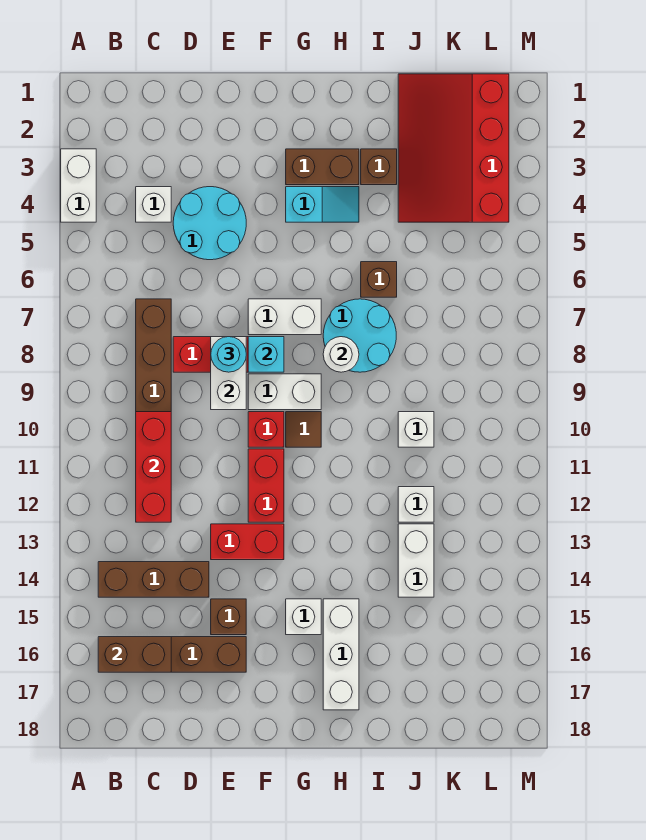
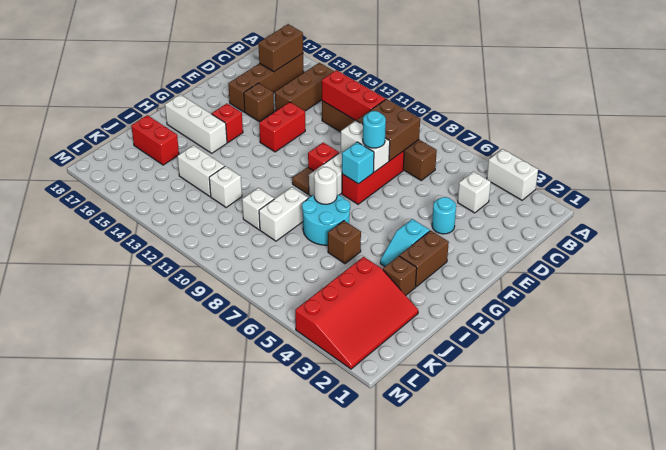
none -> brown brick C8:D9 level 2
cyan round brick D4:E5 level 1 -> cyan round brick E4 level 1
white brick F7:G7 level 1 -> white brick I9:J9 level 1
red brick F11:F12 level 1 -> red brick J16:J17 level 1
white brick G15 level 1 -> red brick G15 level 1
red slope J1:L4 level 1 top L -> red slope J2:M4 level 1 top 4

